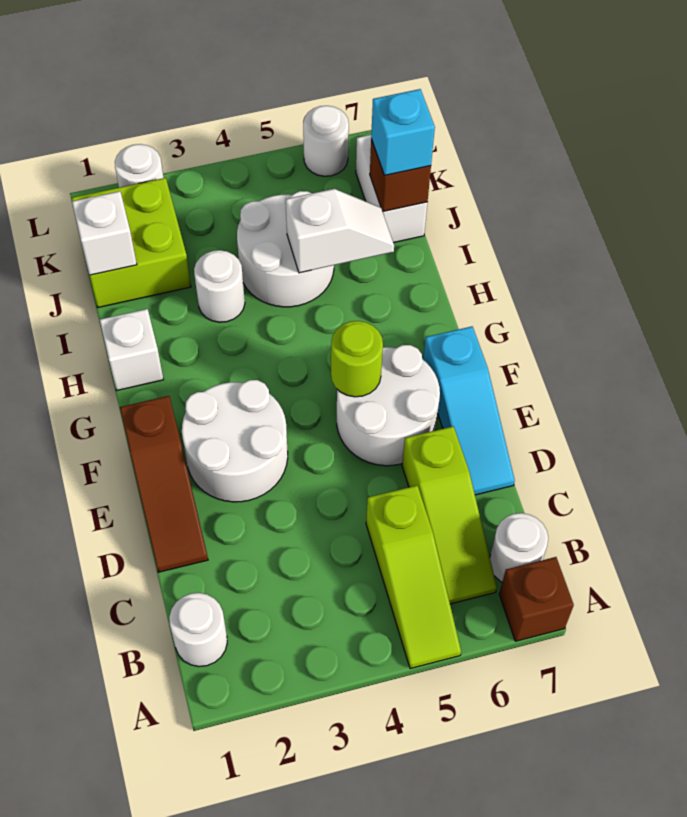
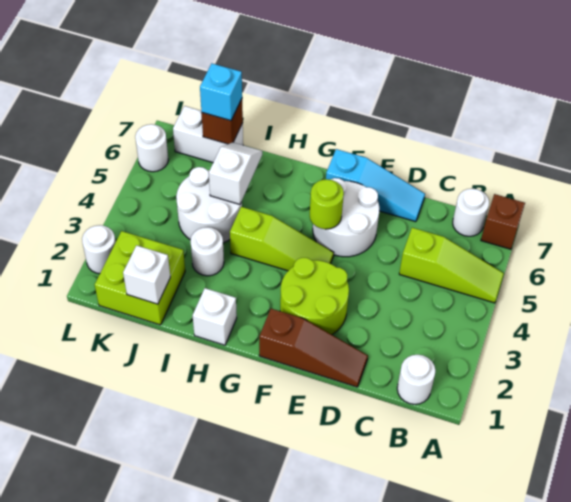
lime slope B6:D6 level 1 top D -> lime slope F4:H4 level 1 top H
white round brick E2:F3 level 1 -> lime round brick E2:F3 level 1

